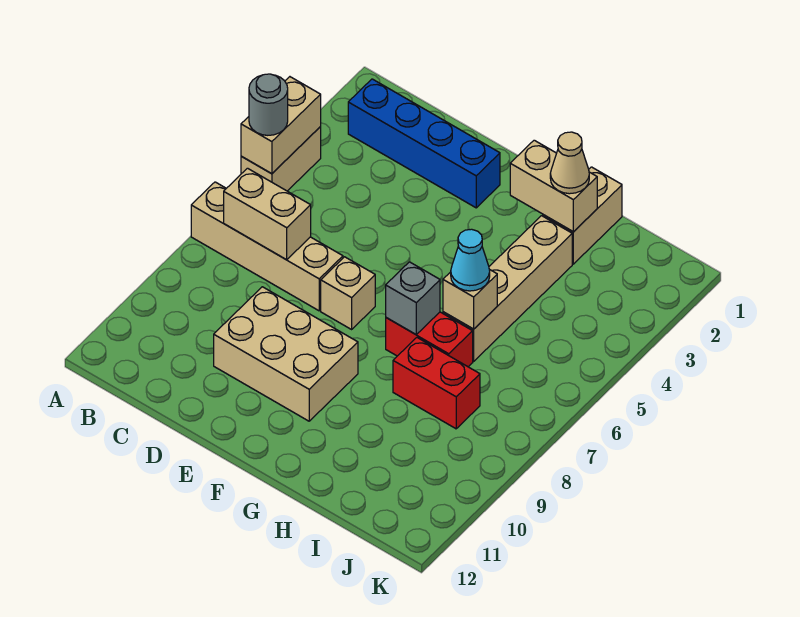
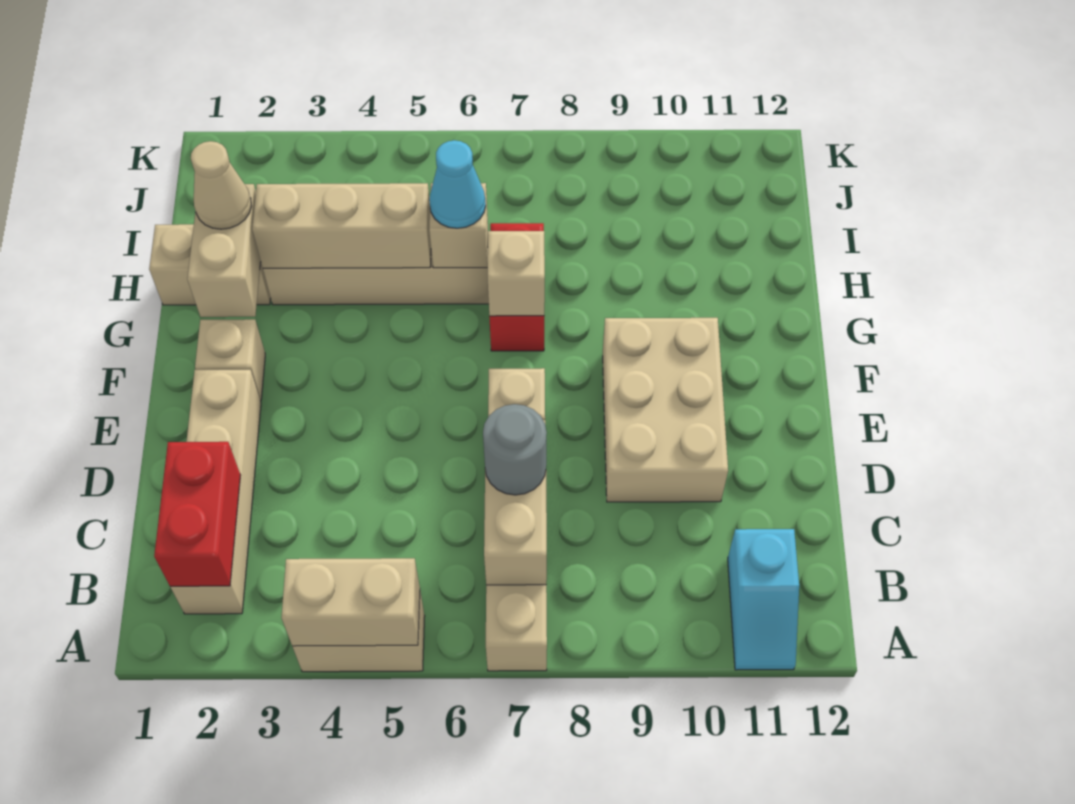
grey round brick A5 level 3 -> grey round brick C7 level 3
none -> cyan slope A11:B11 level 1 top B
blue brick B2:E2 level 1 -> tan brick B2:E2 level 1
none -> tan brick F2 level 1
grey brick G7 level 2 -> tan brick G7 level 2
none -> tan brick H3:H5 level 2
red brick H8:I8 level 1 -> red brick B2:C2 level 2

